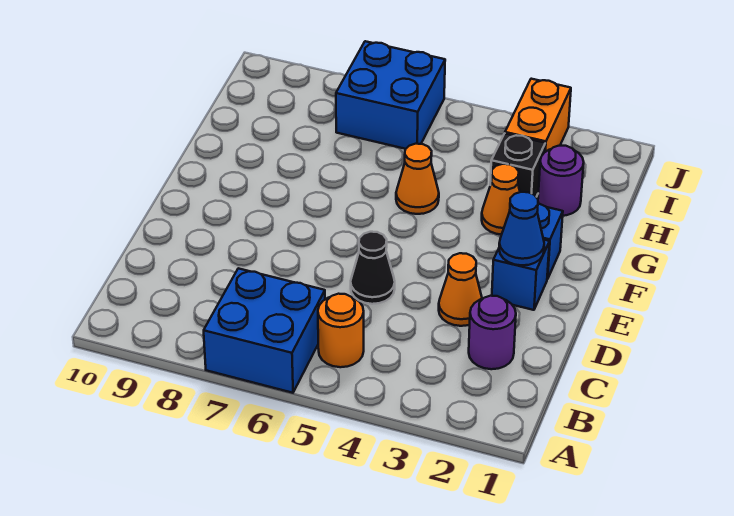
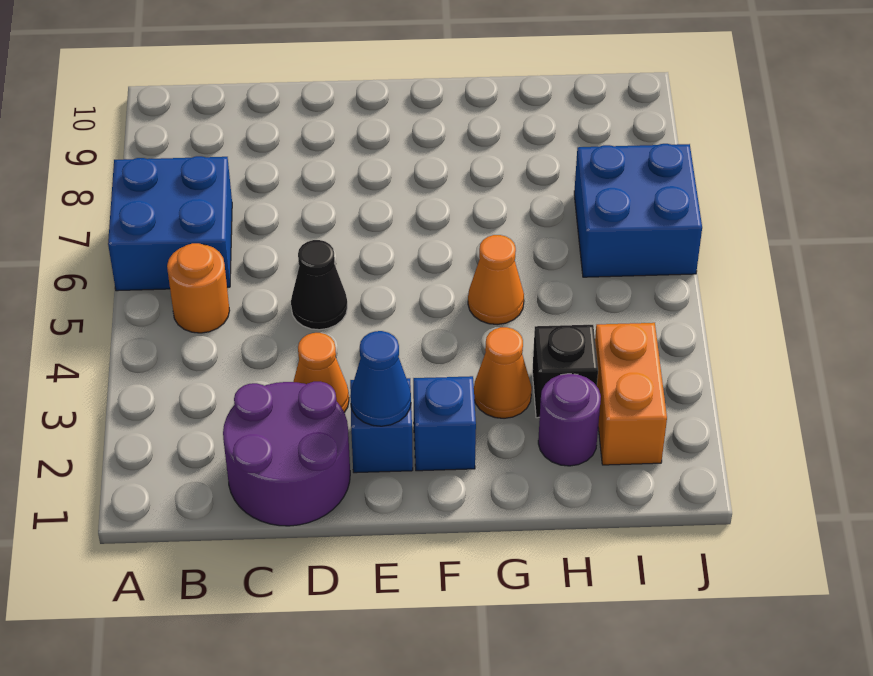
purple round brick C2 level 1 -> purple round brick C1:D2 level 1
orange brick I3:J3 level 1 -> orange brick I2:I3 level 1

